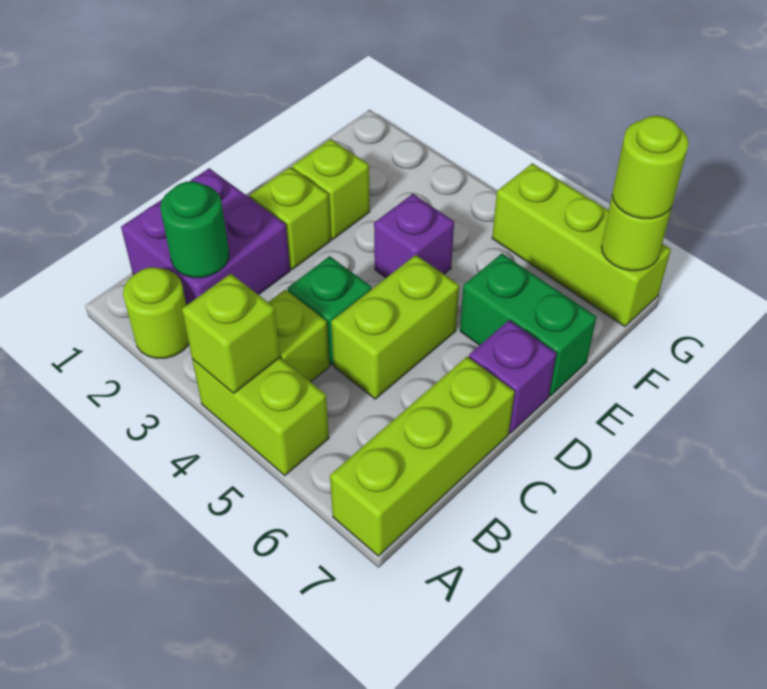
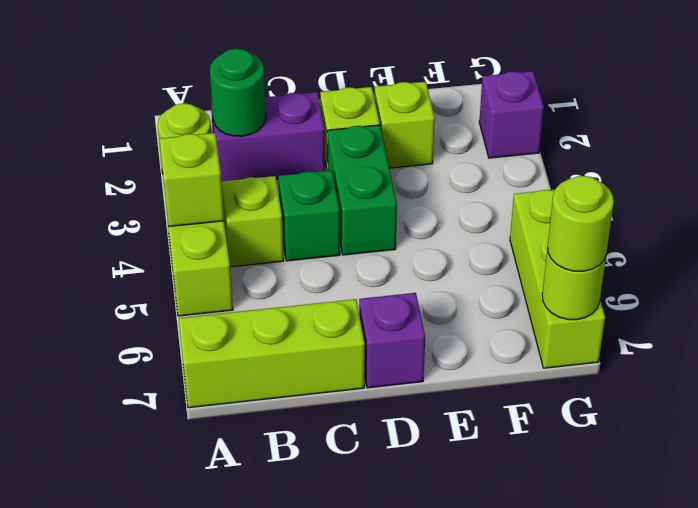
purple brick B1:C2 level 1 -> purple brick B2:C2 level 1
lime brick C5:D5 level 1 -> none
purple brick E4 level 1 -> purple brick G2 level 1
green brick E6:E7 level 1 -> green brick D3:D4 level 1

